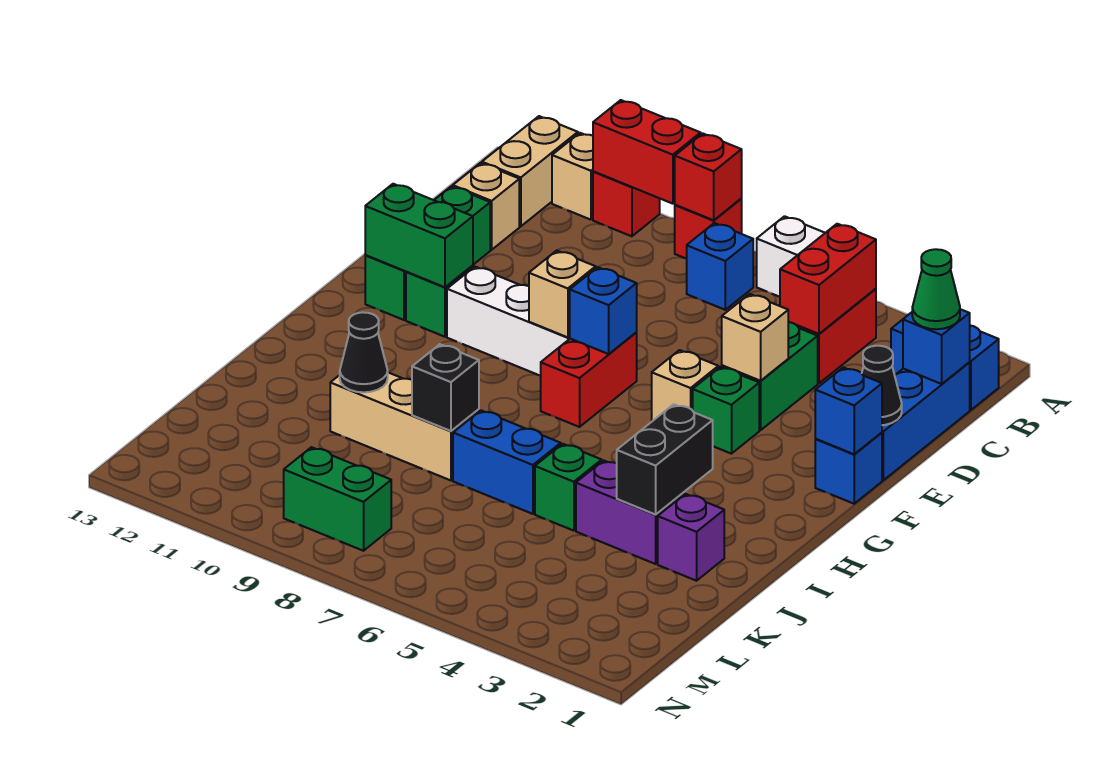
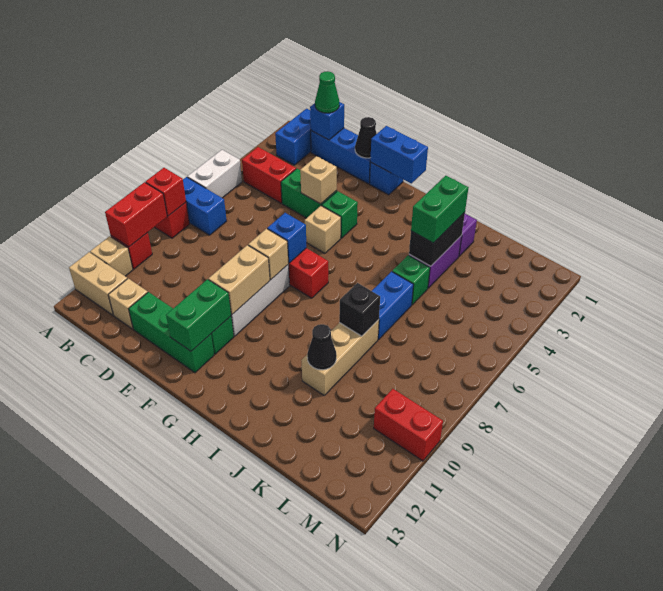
red brick B4:C4 level 2 -> red brick M10:N10 level 1
blue brick B7 level 1 -> blue brick A7:B7 level 1
blue brick F1 level 2 -> blue brick F1:G1 level 2
none -> tan brick F9:F10 level 2
black brick I3:J3 level 2 -> black brick J3:J4 level 2
green brick M8:M9 level 1 -> green brick J3:J4 level 3

